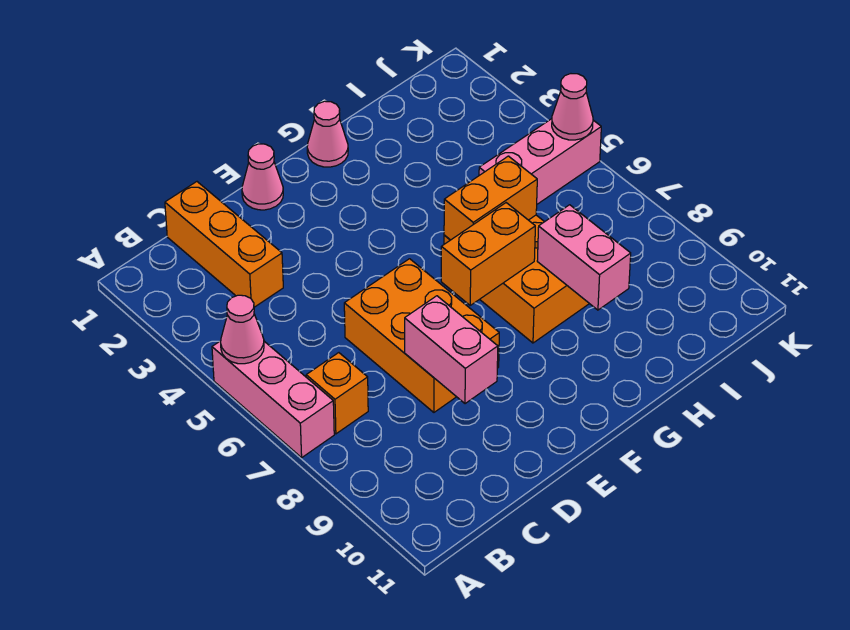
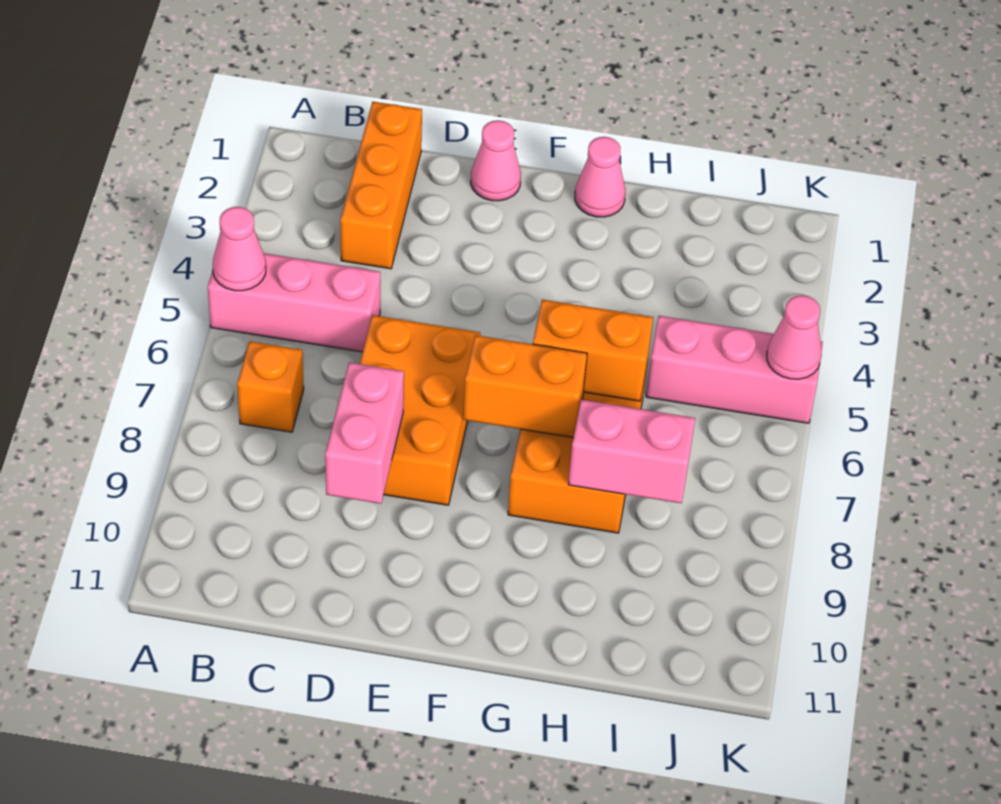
pink brick A5:A7 level 1 -> pink brick A5:C5 level 1
pink brick H8:H9 level 2 -> pink brick H8:I8 level 2

